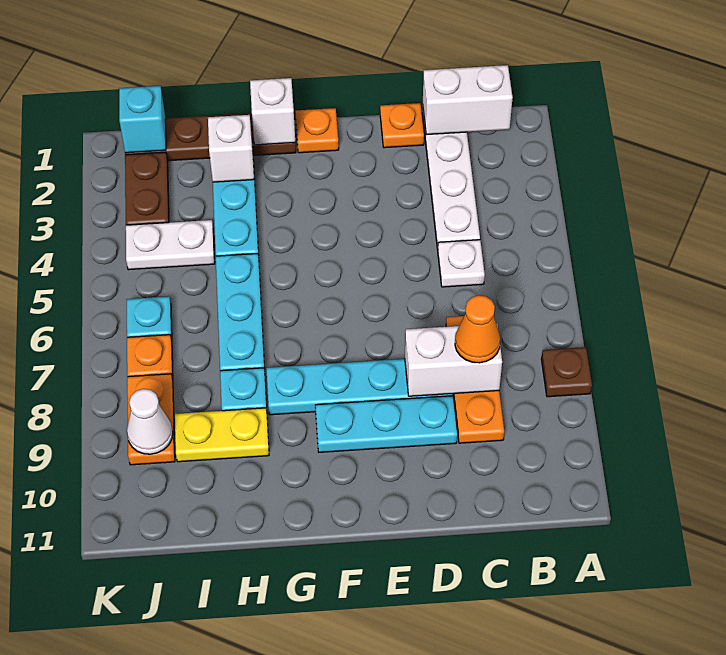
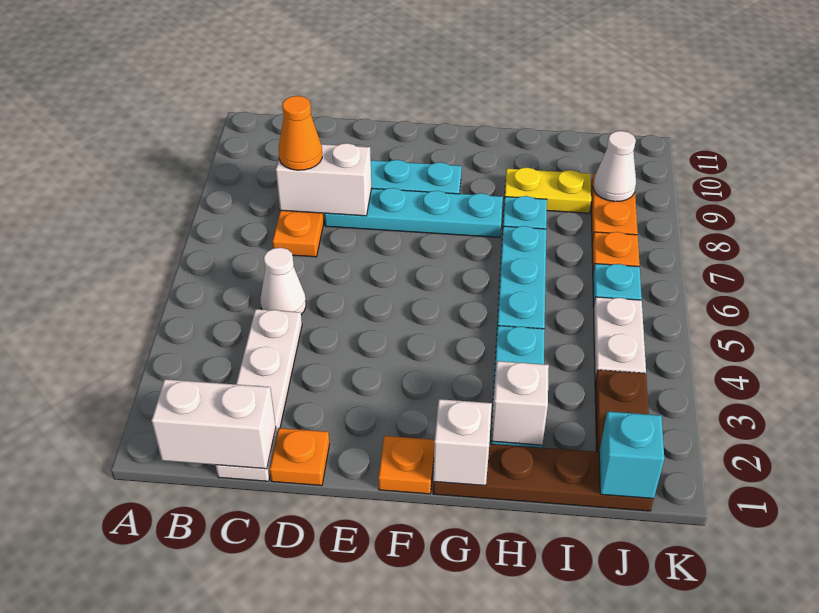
brown plate A8 level 1 -> none
white plate C5 level 1 -> white cone C5 level 1
white plate I4:J4 level 1 -> white plate J4:J5 level 1

